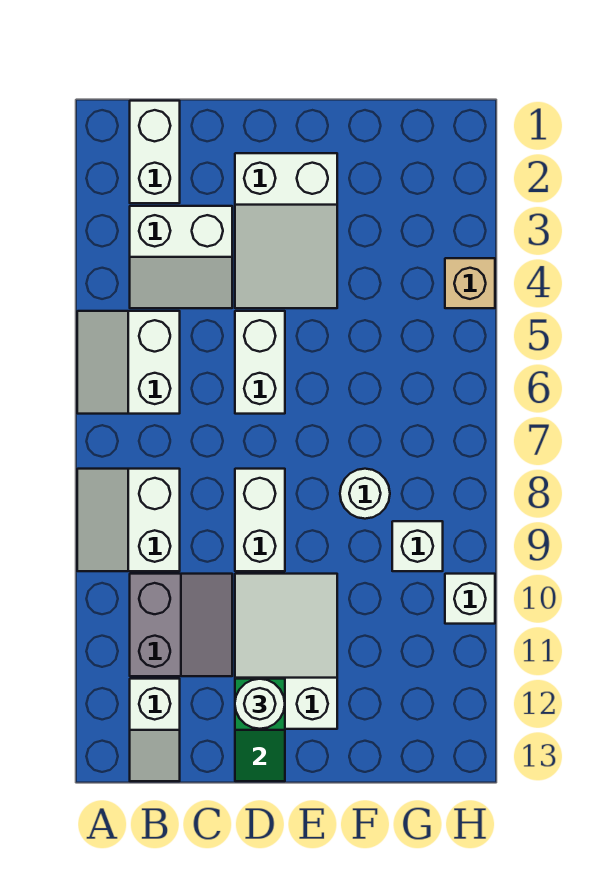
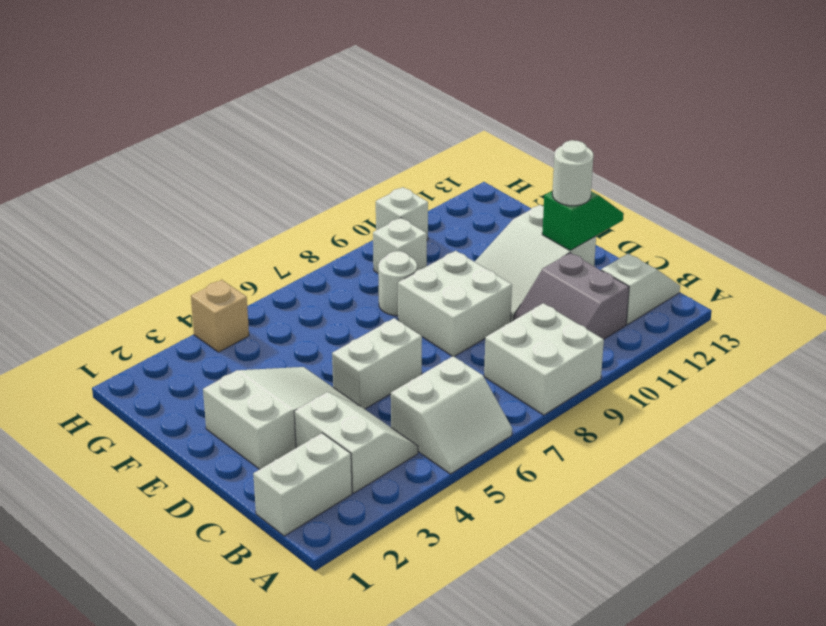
white slope A8:B9 level 1 top B -> white brick A8:B9 level 1
grey slope B10:C11 level 1 top B -> grey slope B10:C11 level 1 top 11
white brick D8:D9 level 1 -> white brick D8:E9 level 1

